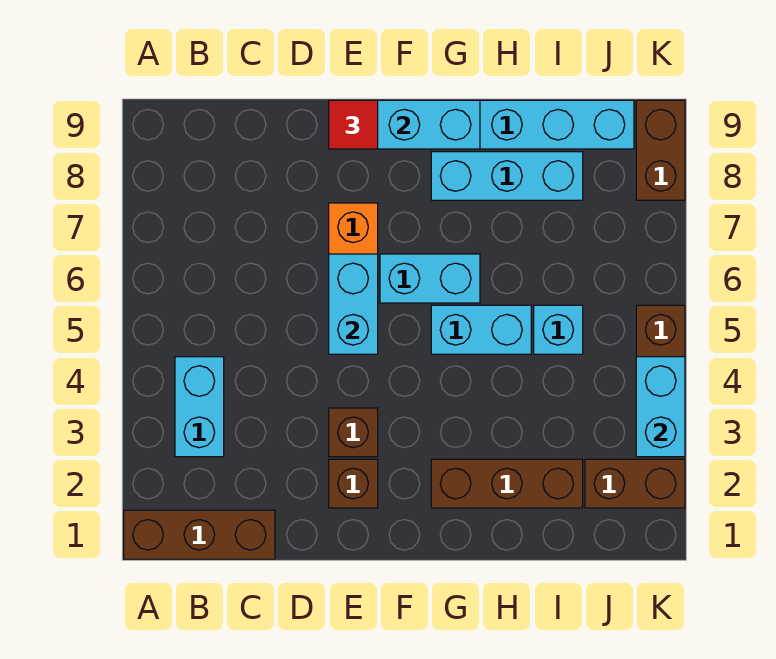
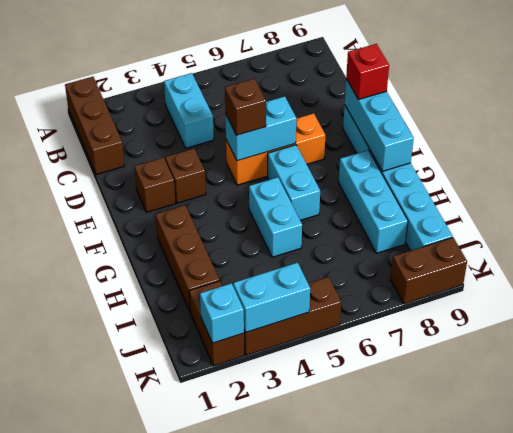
cyan brick B3:B4 level 1 -> cyan brick B4:C4 level 1
none -> brown brick E5 level 3
red tile E9 level 3 -> red brick E9 level 3
cyan brick I5 level 1 -> cyan brick K2 level 2

